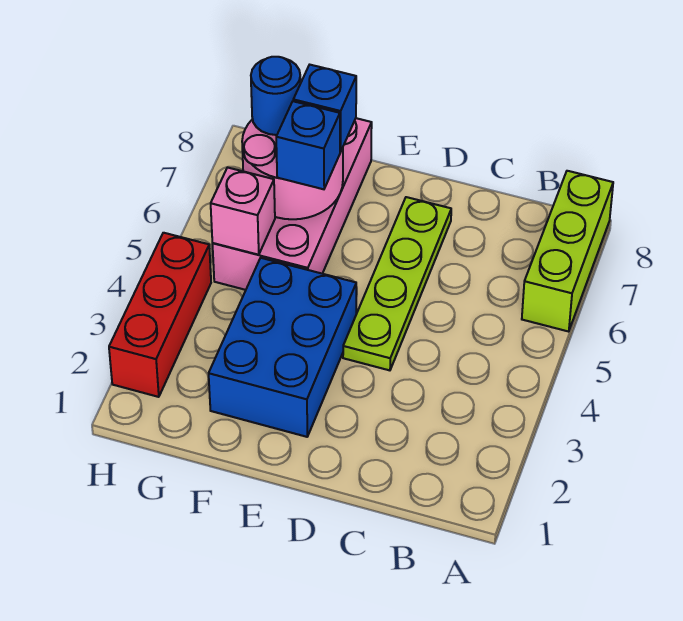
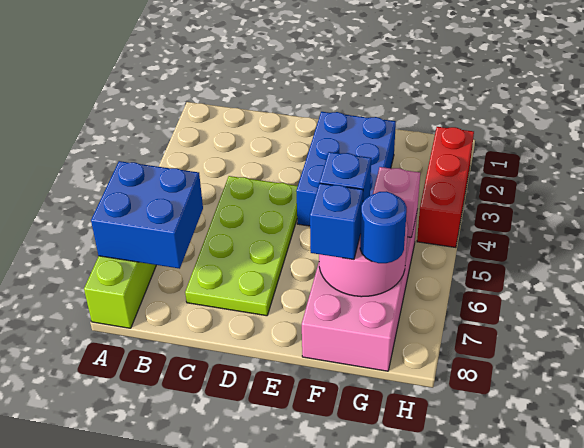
none -> blue brick A6:B7 level 2
lime plate D4:D7 level 1 -> lime plate C4:D7 level 1

